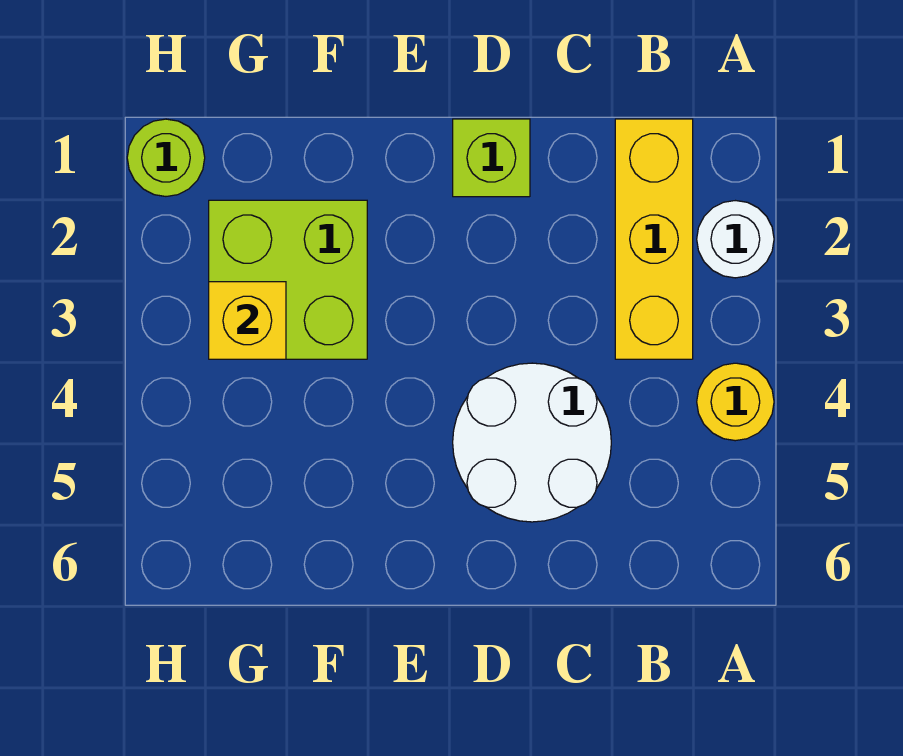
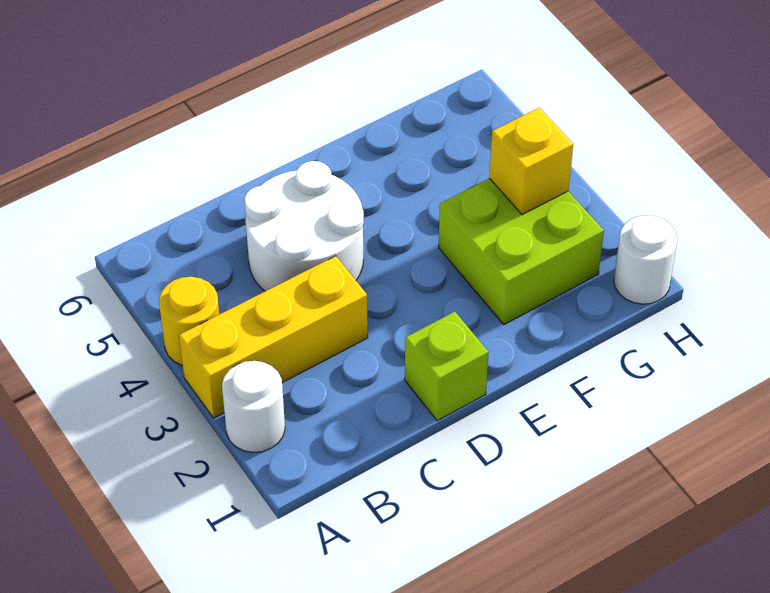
yellow brick B1:B3 level 1 -> yellow brick A3:C3 level 1
lime round brick H1 level 1 -> white round brick H1 level 1

